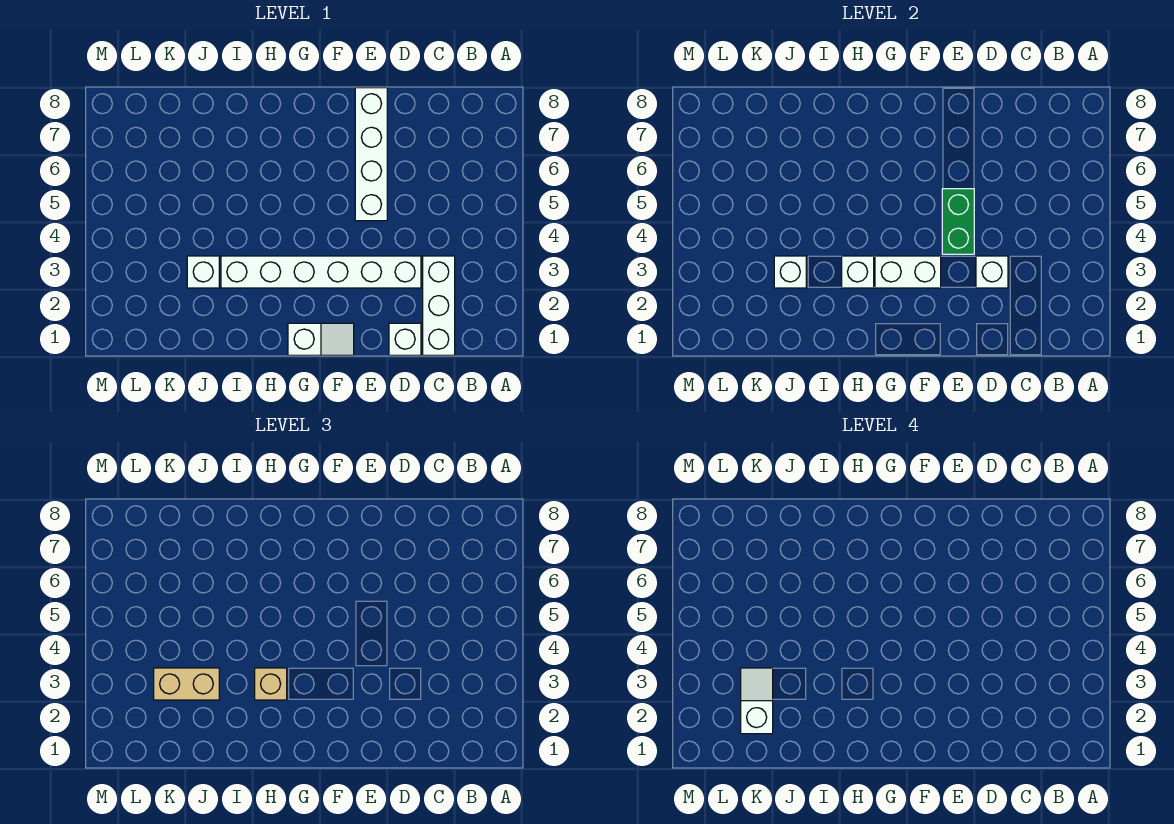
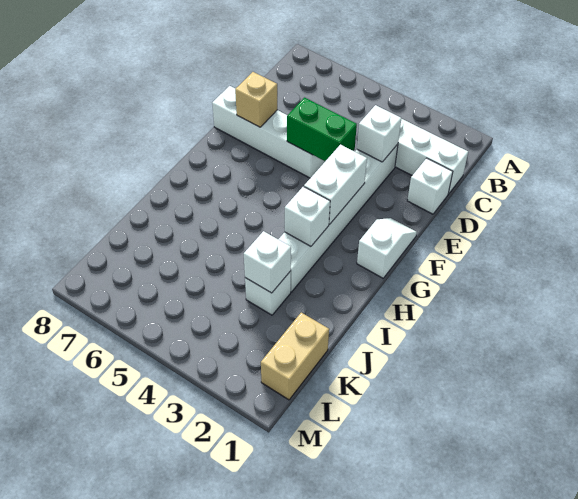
tan brick H3 level 3 -> tan brick E7 level 2
tan brick J3:K3 level 3 -> tan brick K1:L1 level 1
white slope K2:K3 level 4 top 2 -> none

